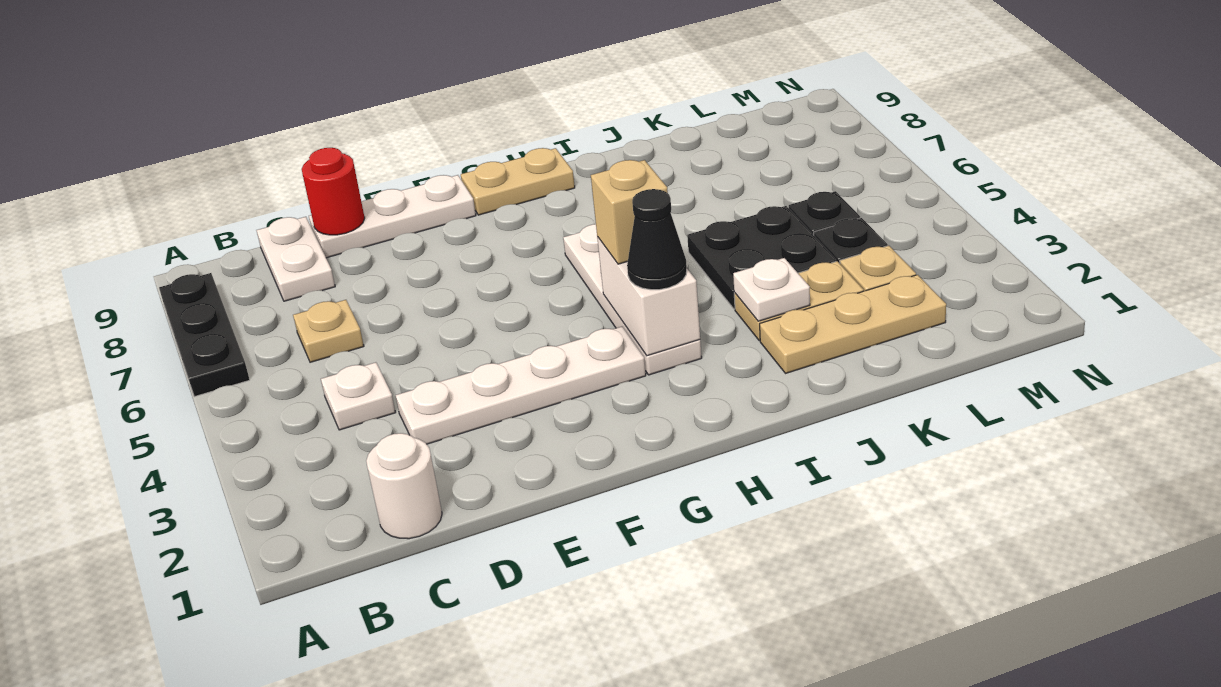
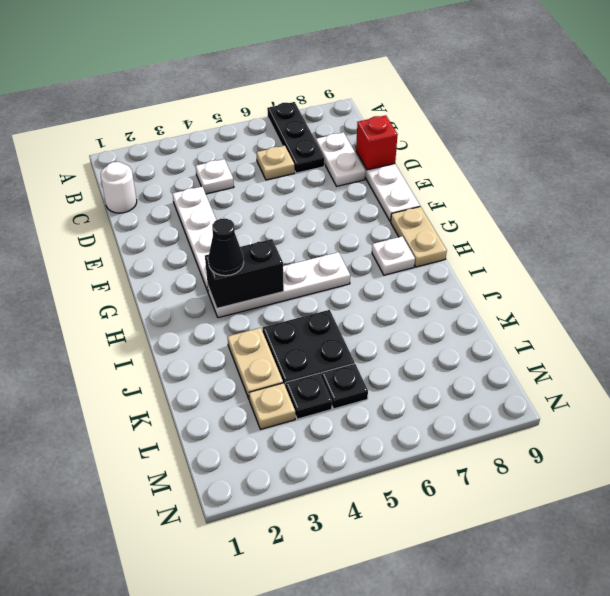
black plate A6:A8 level 1 -> black plate A7:C7 level 1
white plate C8:C9 level 1 -> white plate C8:D8 level 1
red round brick D9 level 2 -> red brick D9 level 2
white brick H3:H4 level 2 -> black brick H3:H4 level 2
tan brick H4 level 3 -> none
tan plate J2:L2 level 1 -> none
white plate J3 level 2 -> white plate H8 level 1

